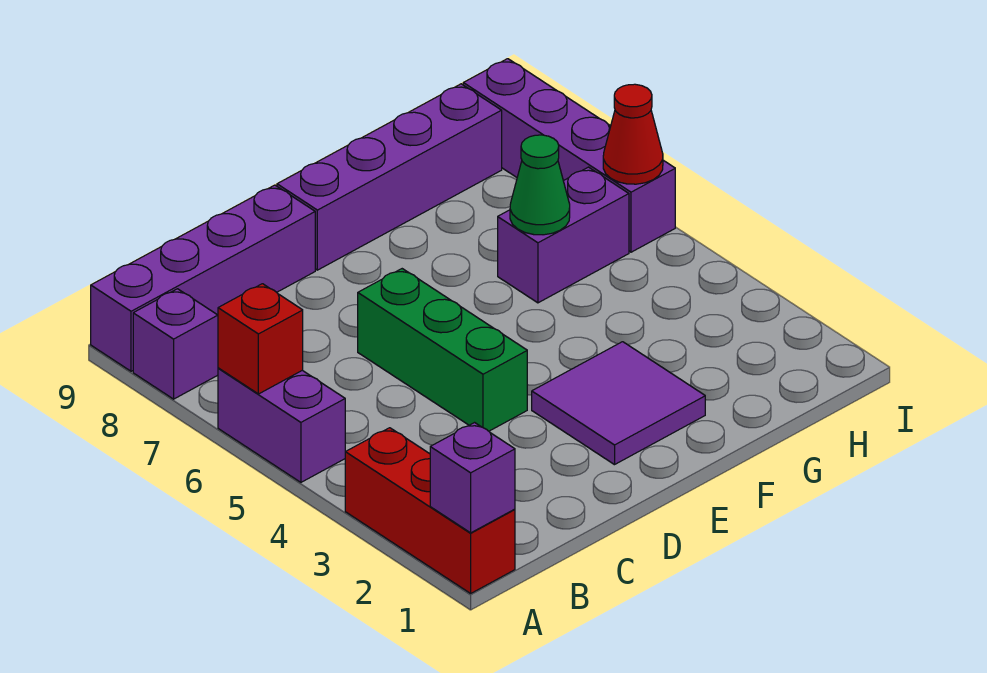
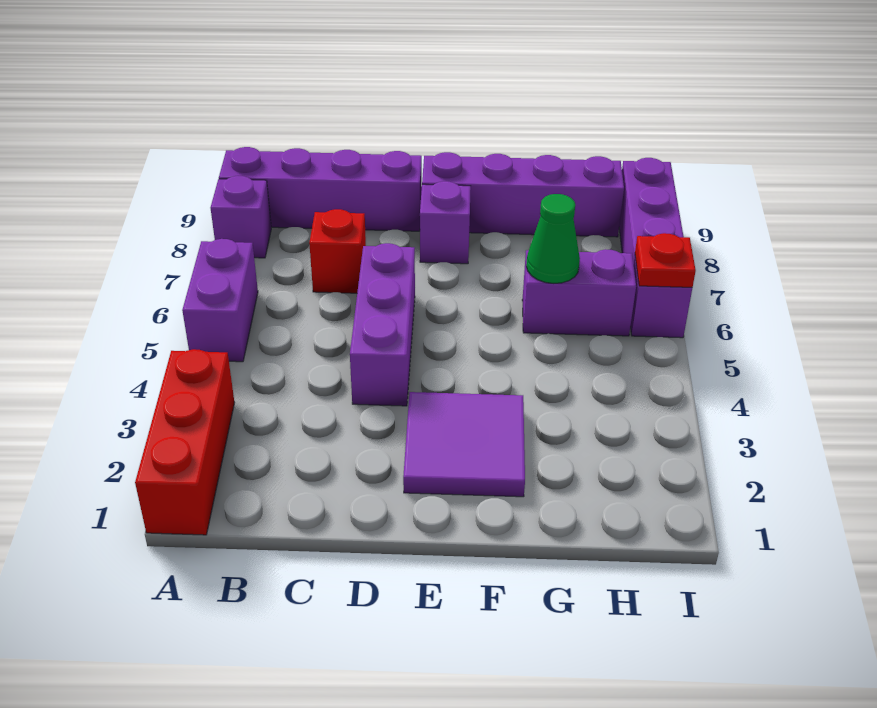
purple brick A1 level 2 -> purple brick E8 level 1
red brick A6 level 2 -> red brick C7 level 1
green brick D4:D6 level 1 -> purple brick D4:D6 level 1
red cone I6 level 2 -> red plate I6 level 2

